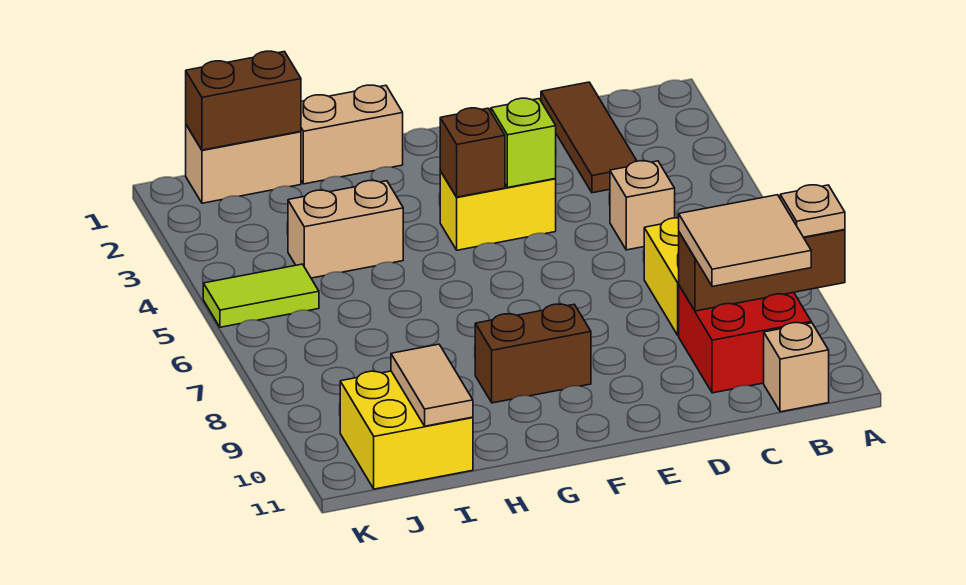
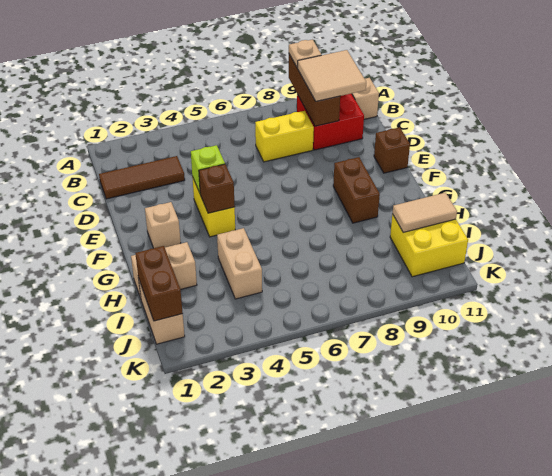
tan brick C5 level 1 -> tan brick F2 level 1
none -> brown brick E11 level 1
tan brick G1:H1 level 1 -> tan brick H1:H2 level 1
lime tile J5:K5 level 1 -> none

